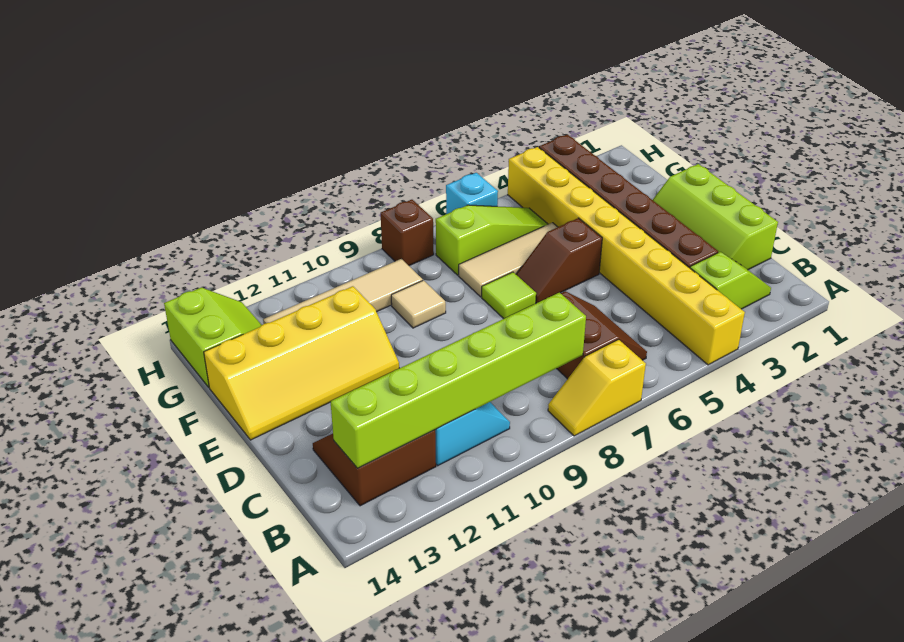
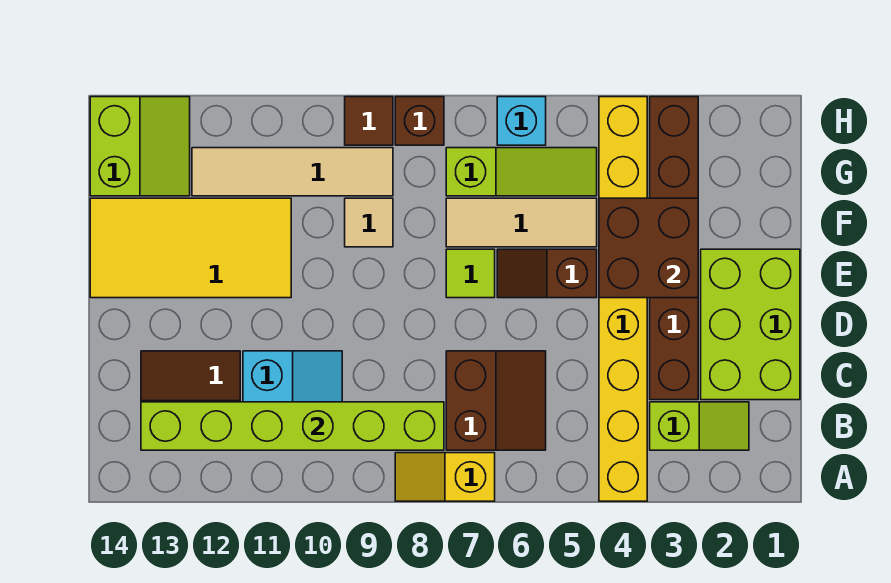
lime slope C1:E2 level 1 top 1 -> lime brick C1:E2 level 1
none -> brown brick E3:F4 level 2
yellow slope E11:F14 level 1 top F -> yellow tile E11:F14 level 1
none -> brown tile H9 level 1

